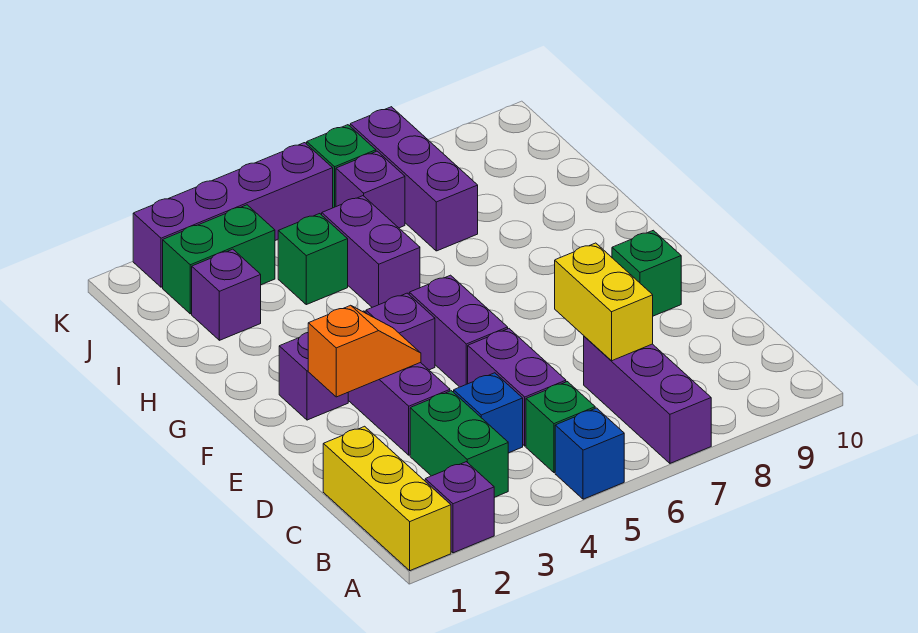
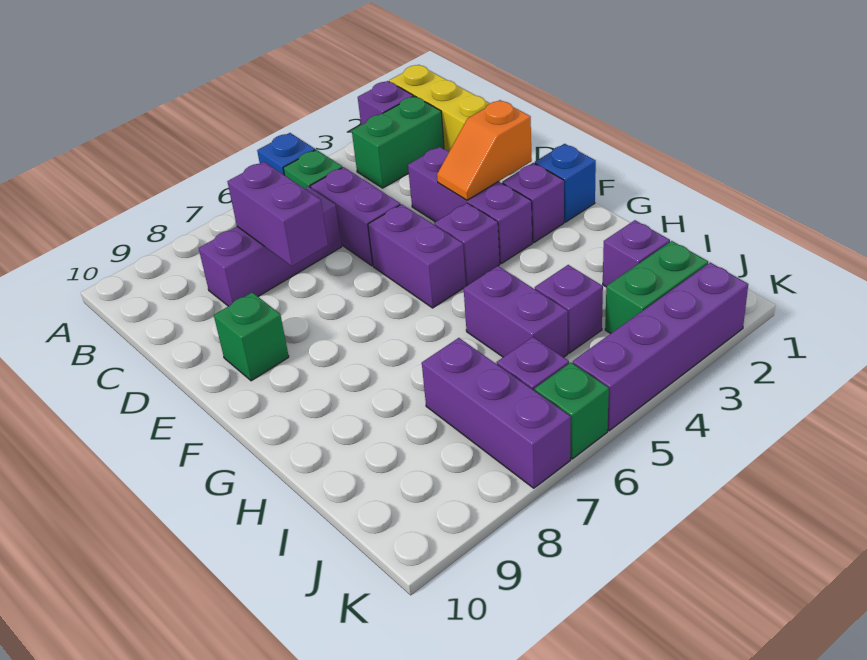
purple brick A7:C7 level 1 -> purple brick C6:C8 level 1
green brick B3:C3 level 1 -> green brick B2:B3 level 1
blue brick C4 level 1 -> blue brick F1 level 1
yellow brick C7:D7 level 2 -> purple brick C7:D7 level 2
green brick I4 level 1 -> purple brick I4 level 1

